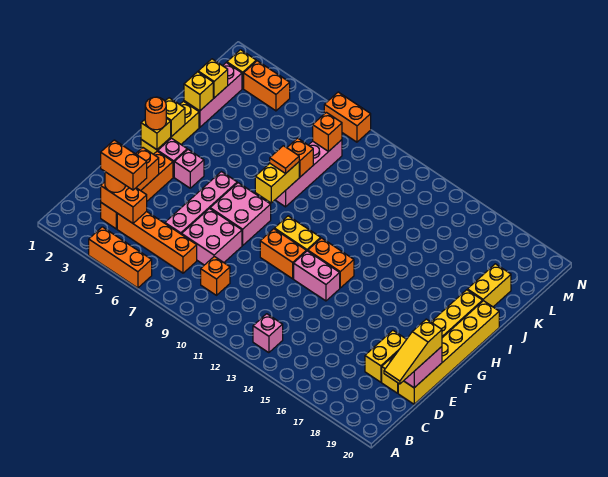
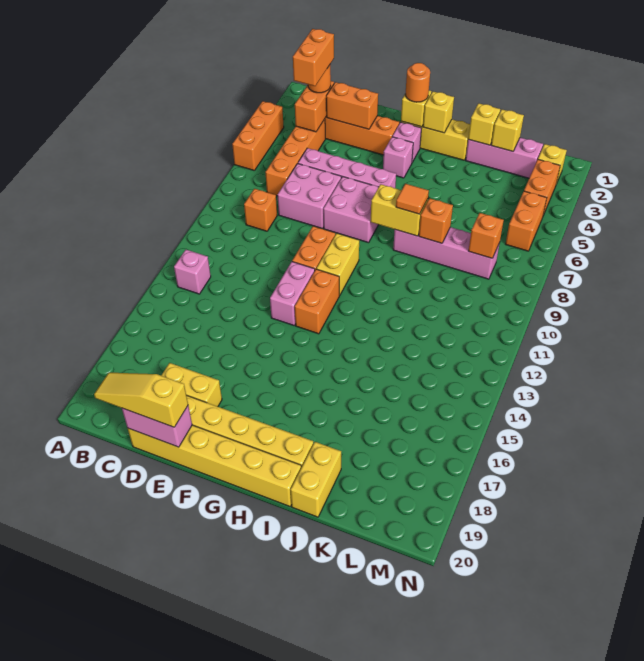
yellow brick J19:K19 level 1 -> yellow brick J19:J20 level 1
orange brick N7:N8 level 1 -> orange brick M5:M6 level 1

